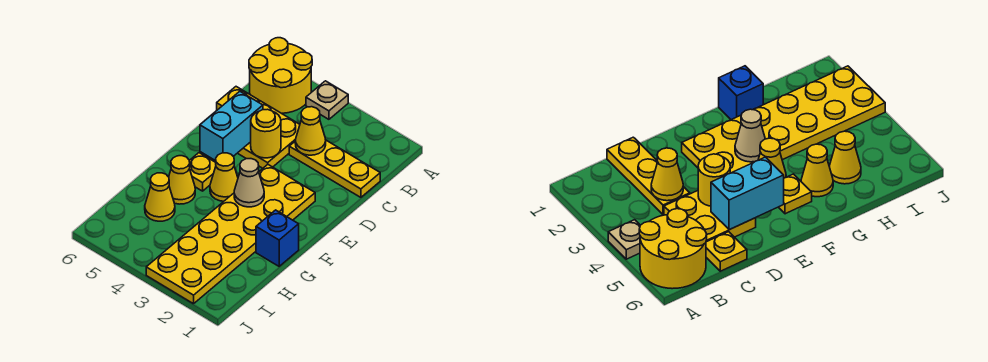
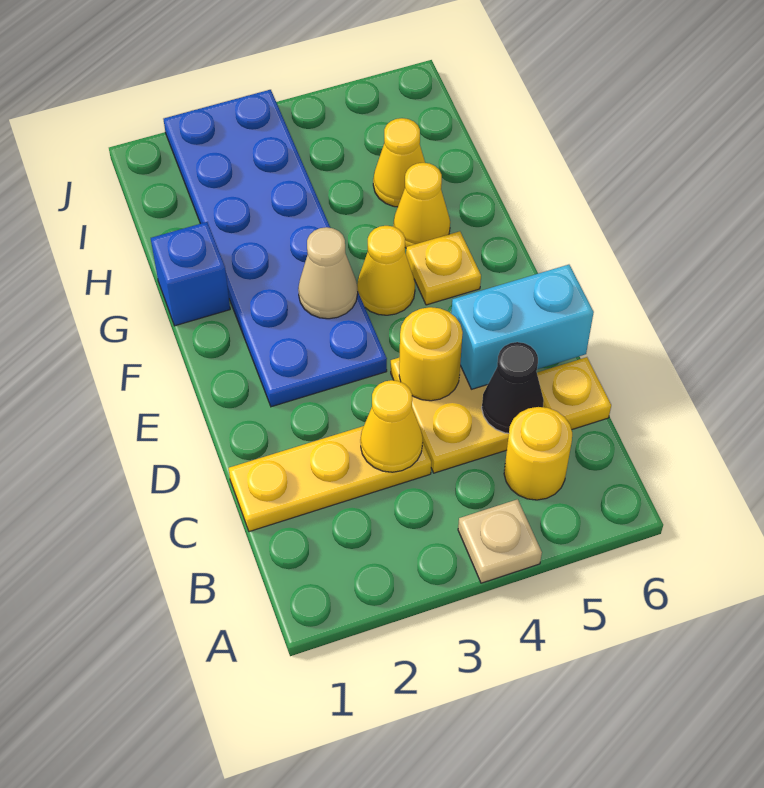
yellow round brick A5:B6 level 1 -> yellow round brick B5 level 1
none -> black cone C5 level 2
cyan brick D5:E5 level 2 -> cyan brick D5:D6 level 2
yellow plate E2:J3 level 1 -> blue plate E2:J3 level 1

